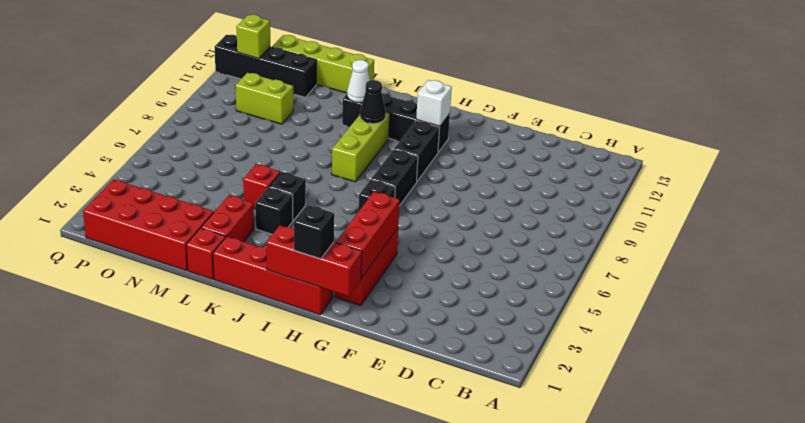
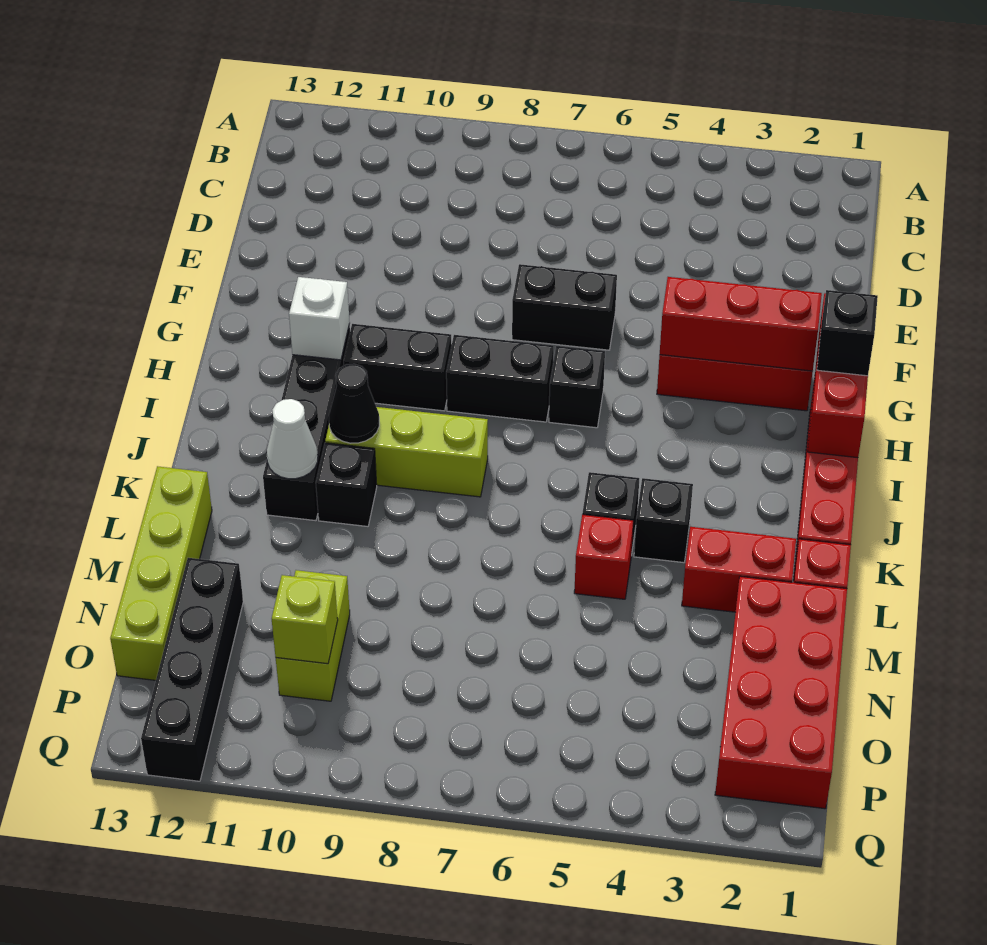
none -> black brick F6:F7 level 1
none -> black brick K10 level 1
lime brick P12 level 2 -> lime brick O10 level 2

